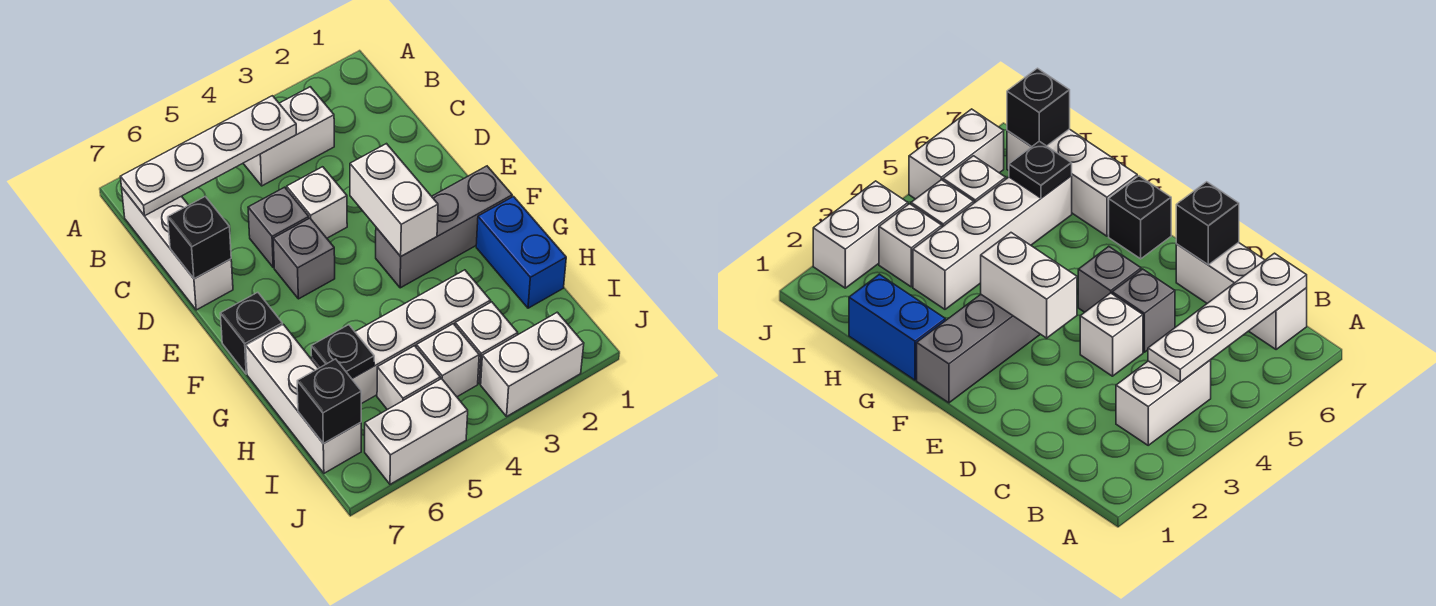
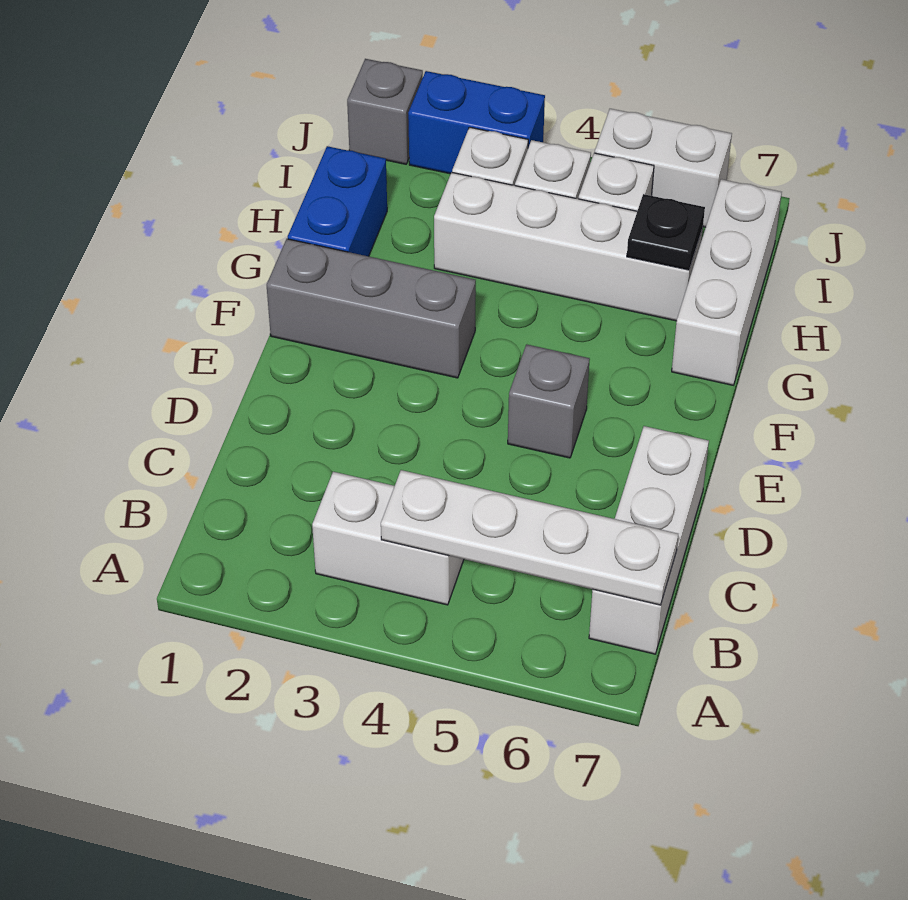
white brick D4 level 1 -> none
grey brick D5 level 1 -> grey brick J1 level 1
black brick D7 level 2 -> none
white brick E3:F3 level 2 -> none
black brick F7 level 1 -> none
black brick I7 level 2 -> none
white brick J2:J3 level 1 -> blue brick J2:J3 level 1

